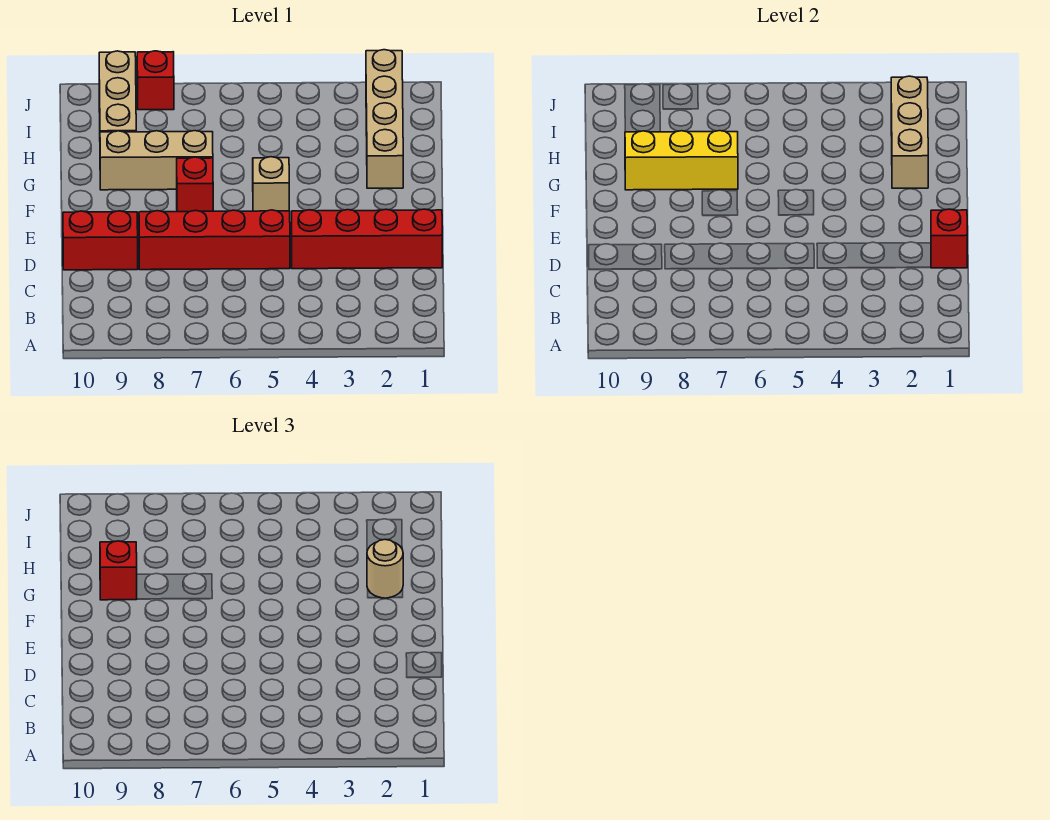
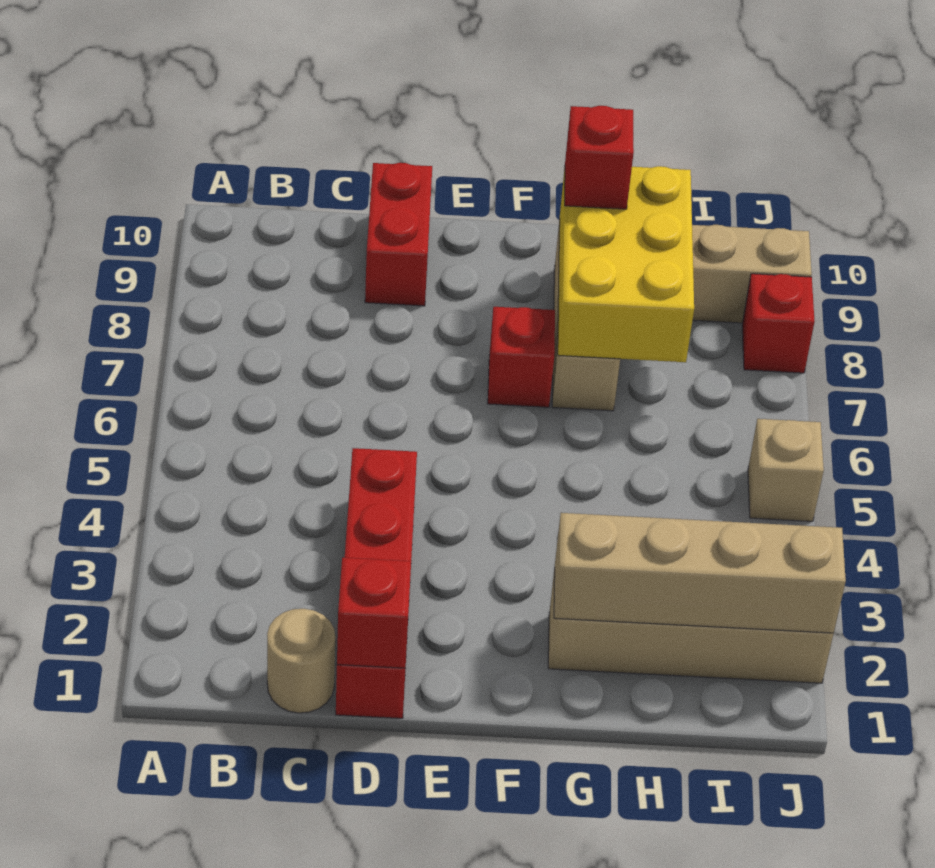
red brick D5:D8 level 1 -> none
tan brick F5 level 1 -> tan brick J5 level 1
tan brick G2:I2 level 2 -> tan brick G2:J2 level 2
tan round brick G2 level 3 -> tan round brick C1 level 1
yellow brick G7:G9 level 2 -> yellow brick G7:H9 level 2

